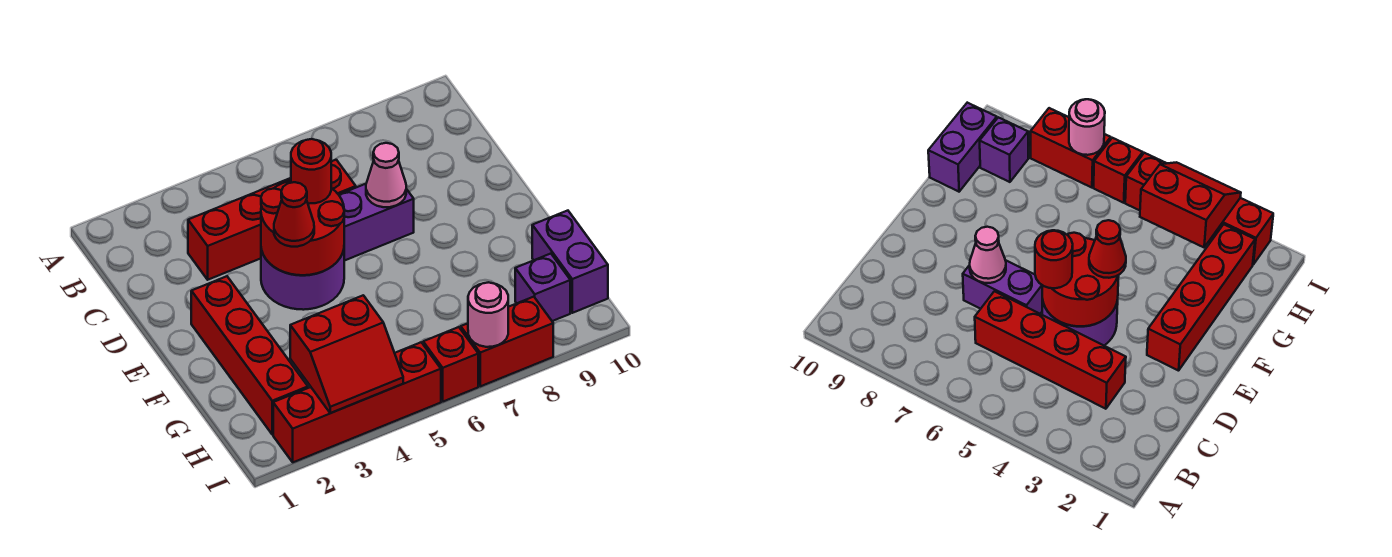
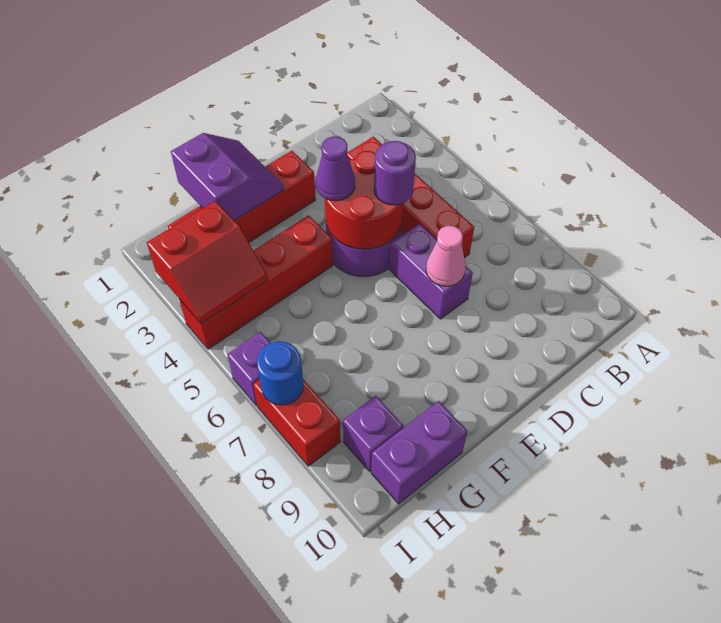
red round brick D5 level 3 -> purple round brick D5 level 3
red cone E4 level 3 -> purple cone E4 level 3
none -> purple slope F1:G2 level 2 top G
red slope H3:I4 level 2 top H -> red slope H3:I4 level 2 top 3
red brick I2:I5 level 1 -> red brick F4:I4 level 1
red brick I6 level 1 -> purple brick I6 level 1
pink round brick I7 level 2 -> blue round brick I7 level 2

